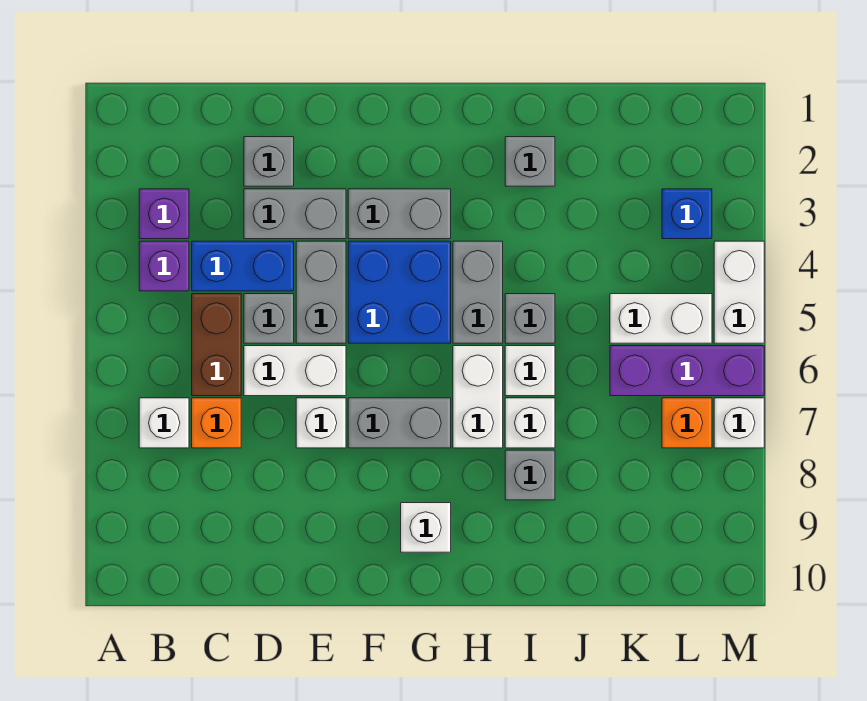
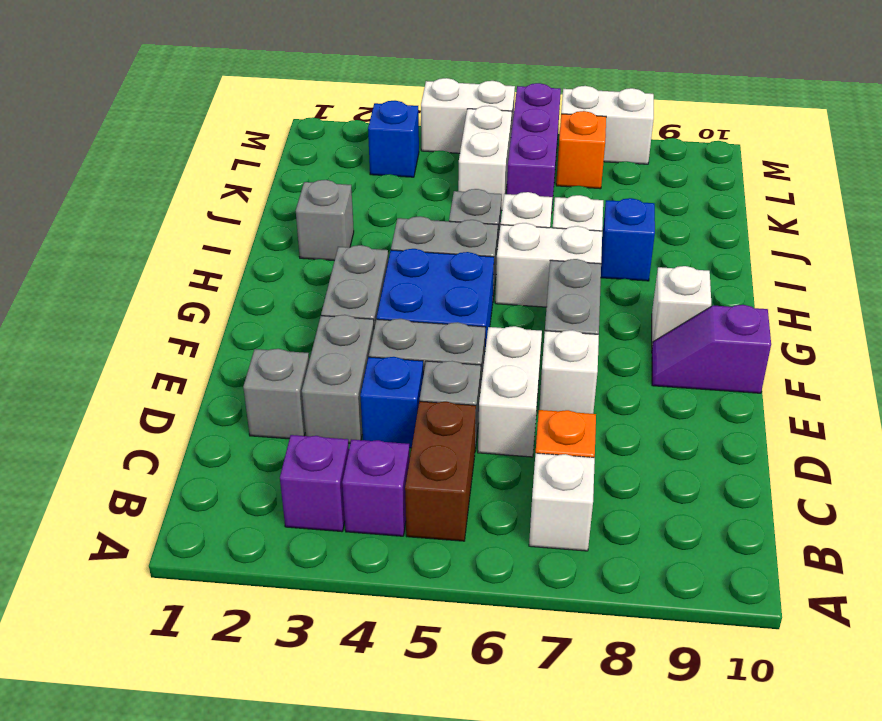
blue brick C4:D4 level 1 -> blue brick D4 level 1
brown brick C5:C6 level 1 -> brown brick B5:C5 level 1
none -> purple slope F9:F10 level 1 top 10
grey brick I8 level 1 -> blue brick I8 level 1
white brick M7 level 1 -> white brick M7:M8 level 1

